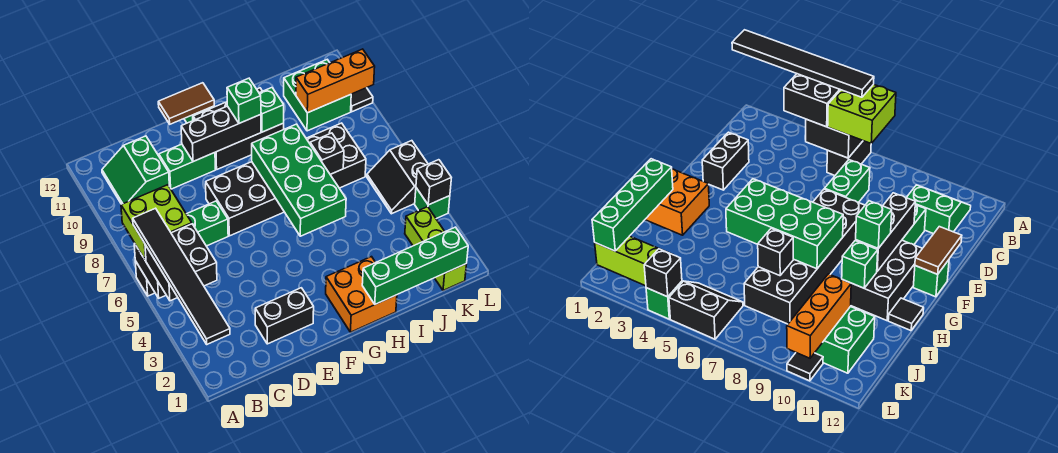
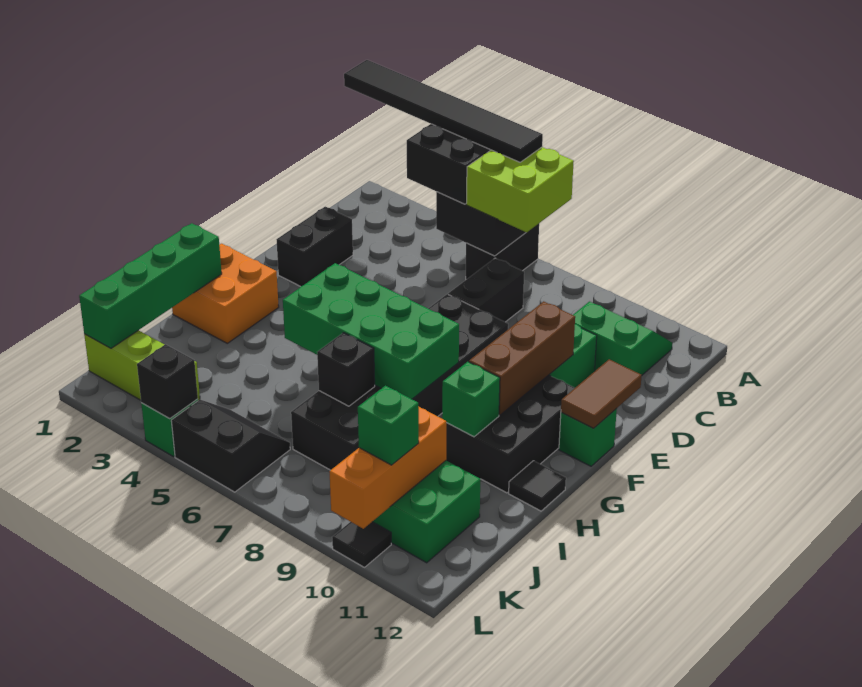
green brick C7:D7 level 1 -> black brick C7:D7 level 1
black brick E10:G10 level 2 -> brown brick E10:G10 level 2
green brick G10 level 3 -> green brick K10 level 3

